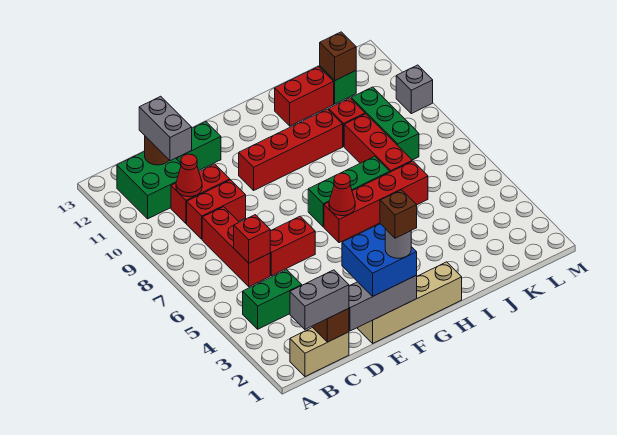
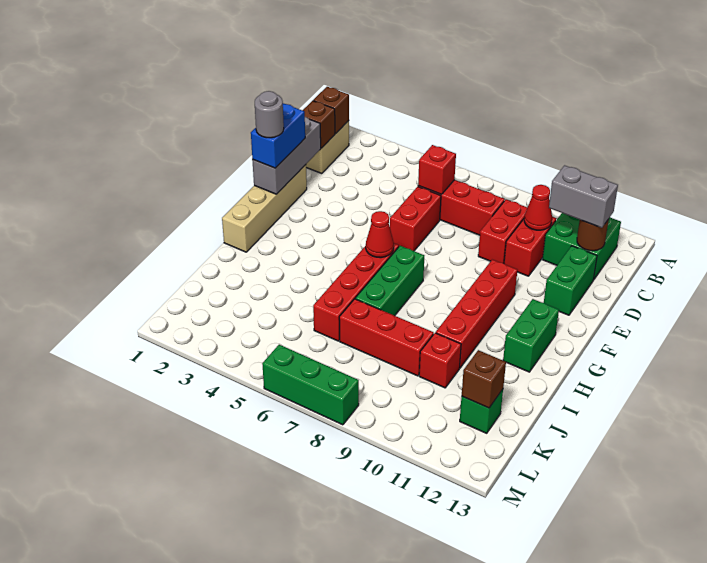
grey brick B1:C1 level 3 -> none
green brick B4:C4 level 1 -> green brick G12:H12 level 1
blue brick E1:F2 level 3 -> blue brick E1:F1 level 3
brown brick F1 level 5 -> brown brick B1 level 2
red brick I12:J12 level 1 -> none
green brick K8:K10 level 1 -> green brick M6:M8 level 1
grey brick M10 level 1 -> none

